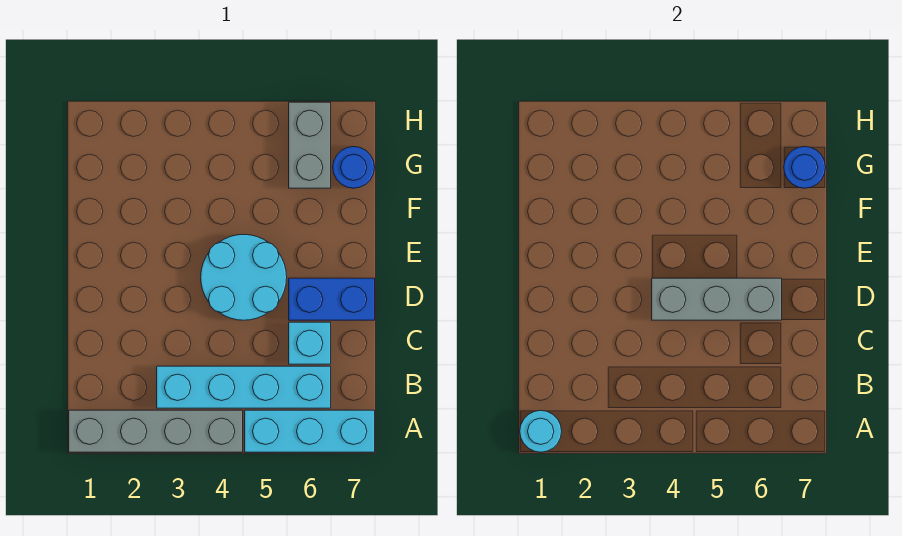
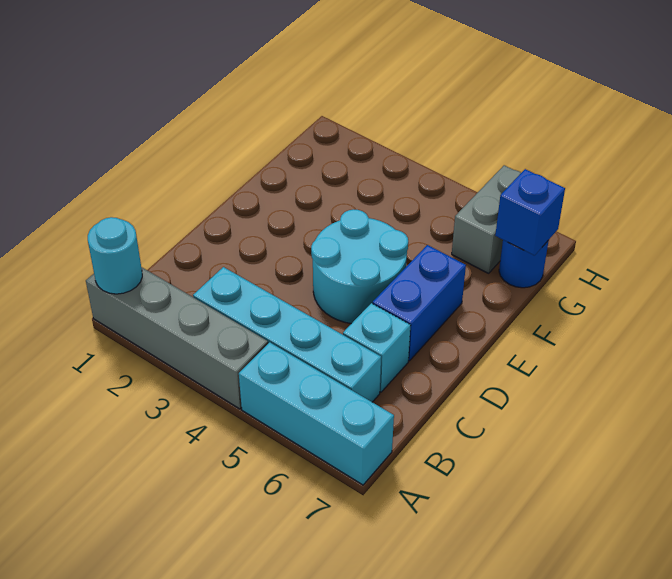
grey brick D4:D6 level 2 -> none
blue brick D6:D7 level 1 -> blue brick D6:E6 level 1
blue round brick G7 level 2 -> blue brick G7 level 2

